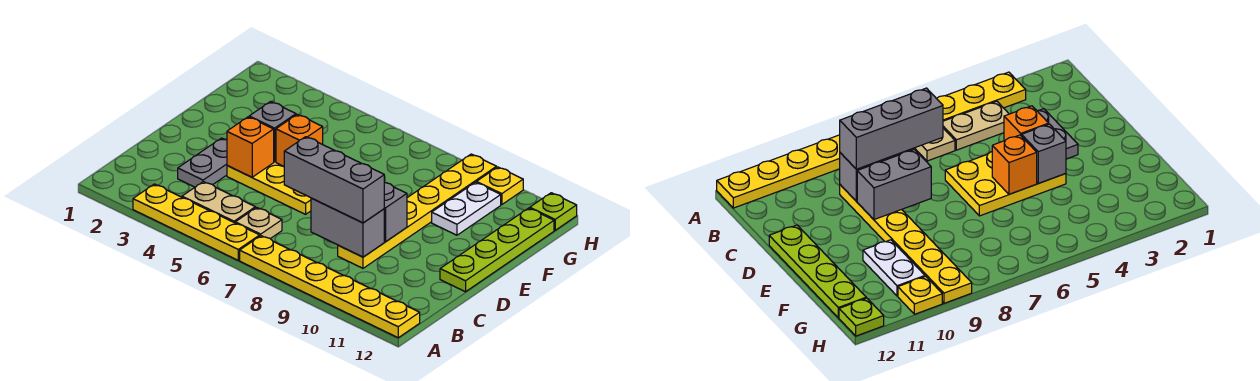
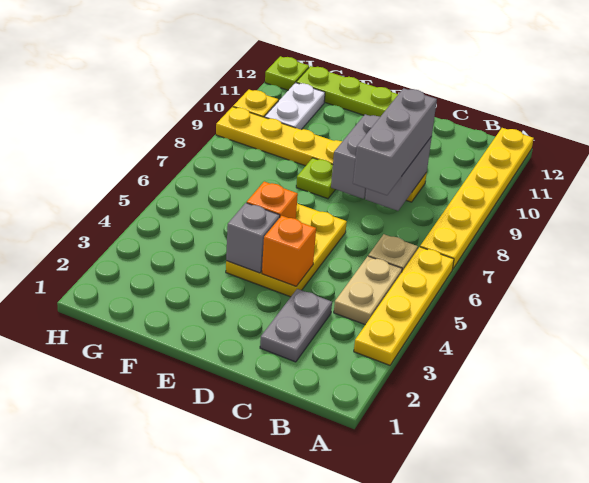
grey plate C3:D3 level 1 -> grey plate C2:C3 level 1
none -> lime plate E8 level 1
white plate F10:G10 level 1 -> white plate G10:G11 level 1

